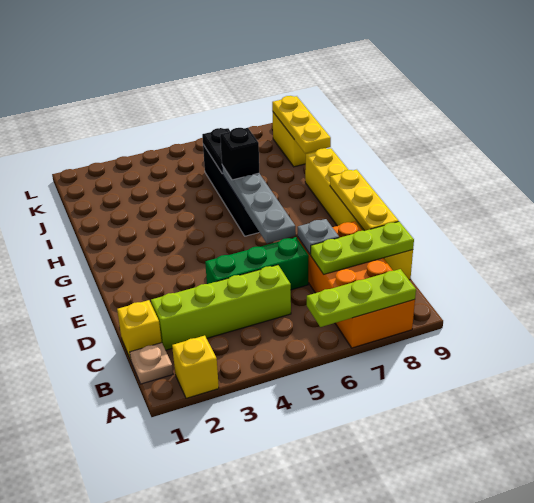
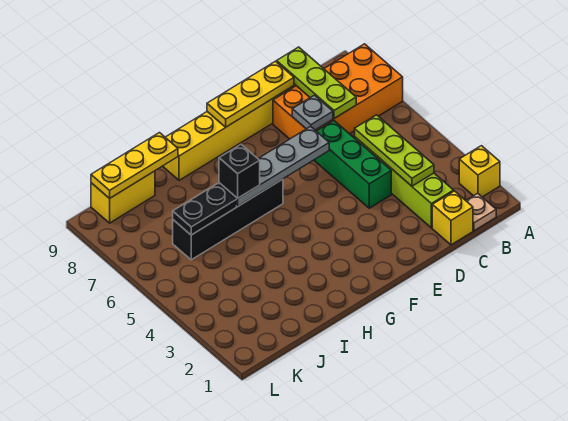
lime plate A6:A8 level 2 -> lime plate C3:C5 level 2

